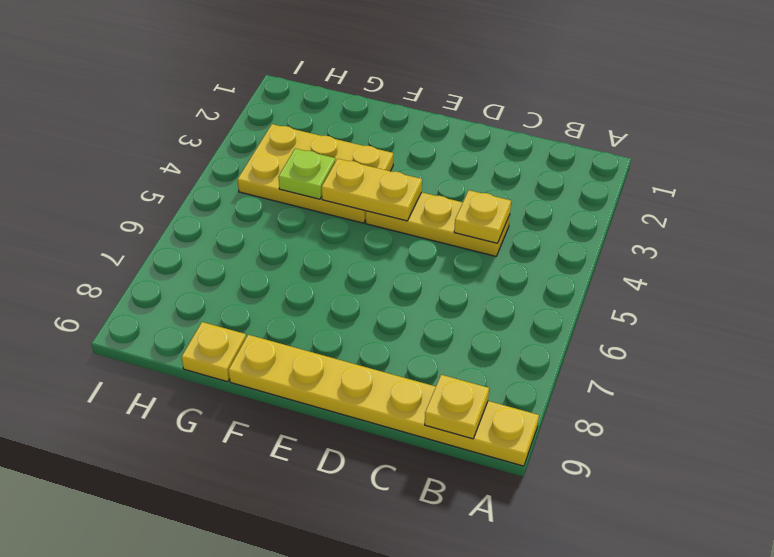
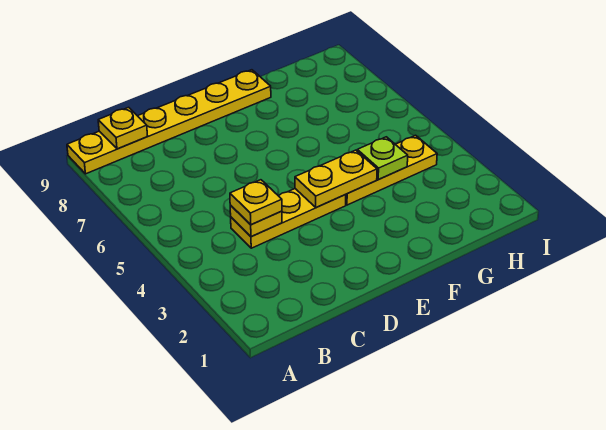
yellow plate F3:H4 level 1 -> yellow plate F4:H4 level 1
yellow plate G9 level 1 -> yellow plate C4 level 3

